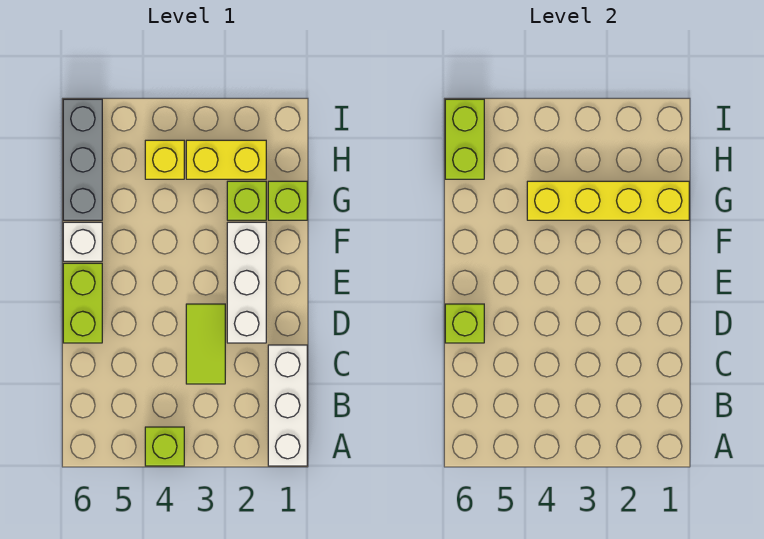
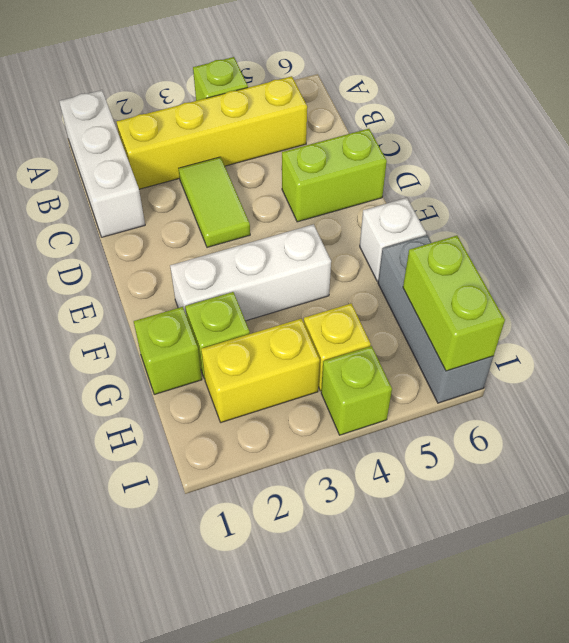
white brick D2:F2 level 1 -> white brick F2:F4 level 1
lime brick D6:E6 level 1 -> lime brick D5:D6 level 1
lime brick D6 level 2 -> lime brick I4 level 1
yellow brick G1:G4 level 2 -> yellow brick B2:B5 level 1

